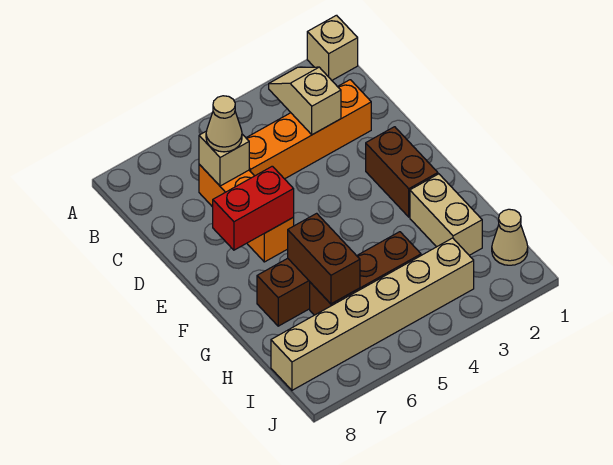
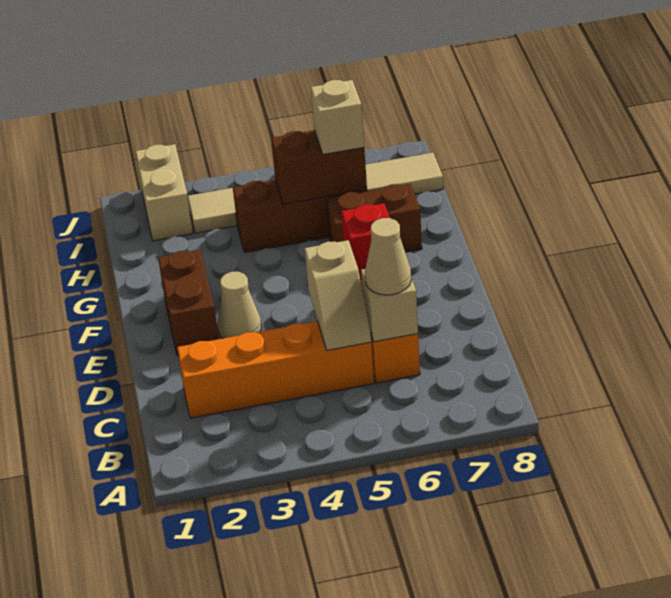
tan brick A1 level 1 -> tan brick H6 level 3
tan slope B3:C3 level 2 top C -> tan slope C5:D5 level 2 top D
red brick E6:E7 level 2 -> red brick E6 level 2
tan brick G2:H2 level 1 -> tan brick I2:J2 level 1
brown brick G6:H6 level 2 -> brown brick H5:H6 level 2
tan cone I1 level 1 -> tan cone E3 level 1
tan brick I3:I8 level 1 -> tan tile I3:I8 level 1

